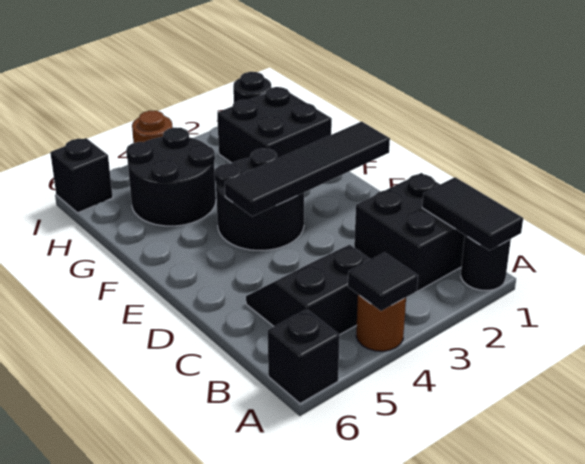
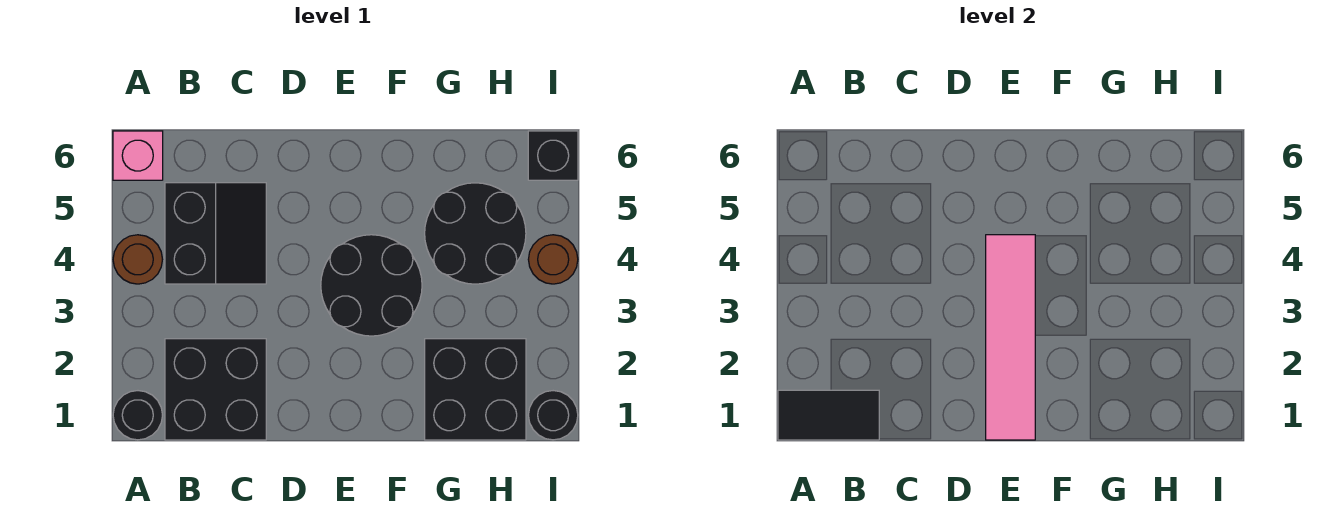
black tile A4 level 2 -> none
black brick A6 level 1 -> pink brick A6 level 1
black tile E1:E4 level 2 -> pink tile E1:E4 level 2

